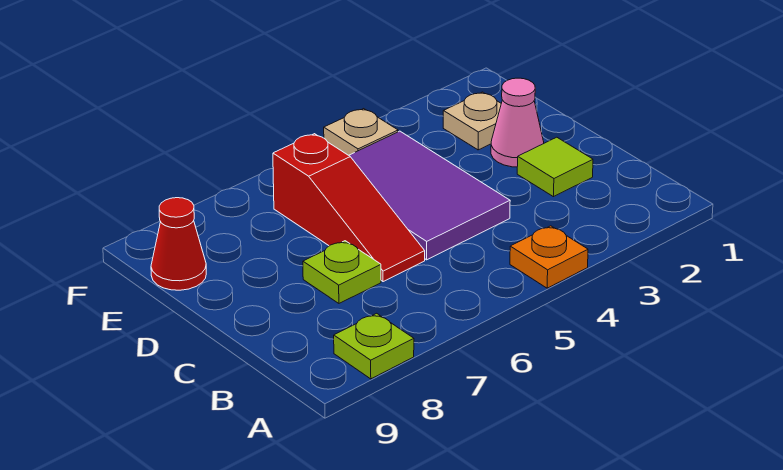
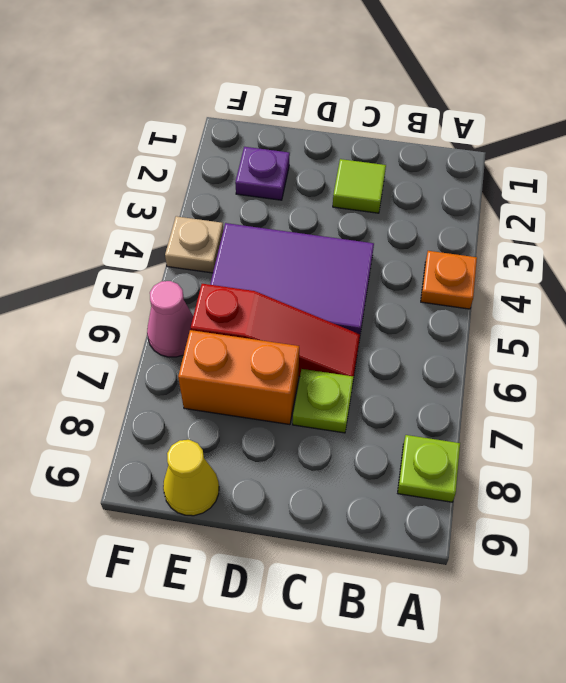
pink cone D2 level 1 -> pink cone F6 level 1
none -> orange brick D7:E7 level 1
tan plate E2 level 1 -> purple plate E2 level 1
red cone E9 level 1 -> yellow cone E9 level 1

